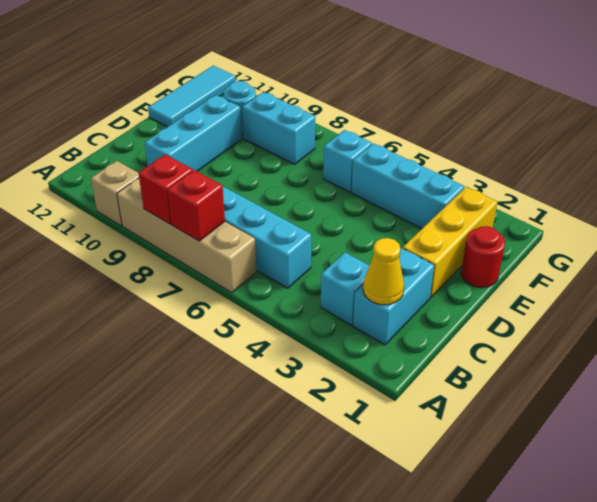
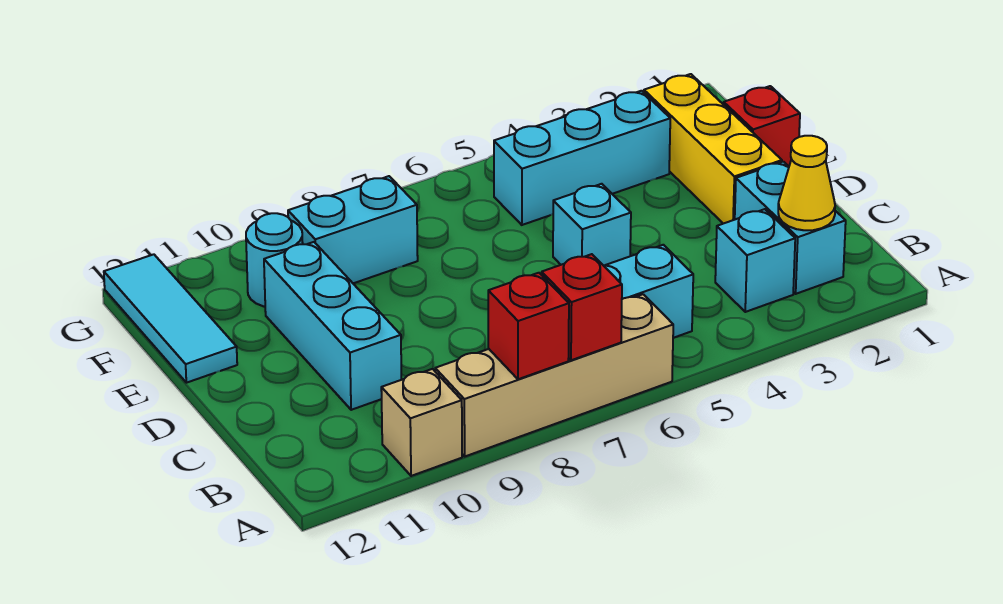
red round brick E1 level 1 -> red brick E1 level 1
cyan brick F6 level 1 -> cyan brick D5 level 1

